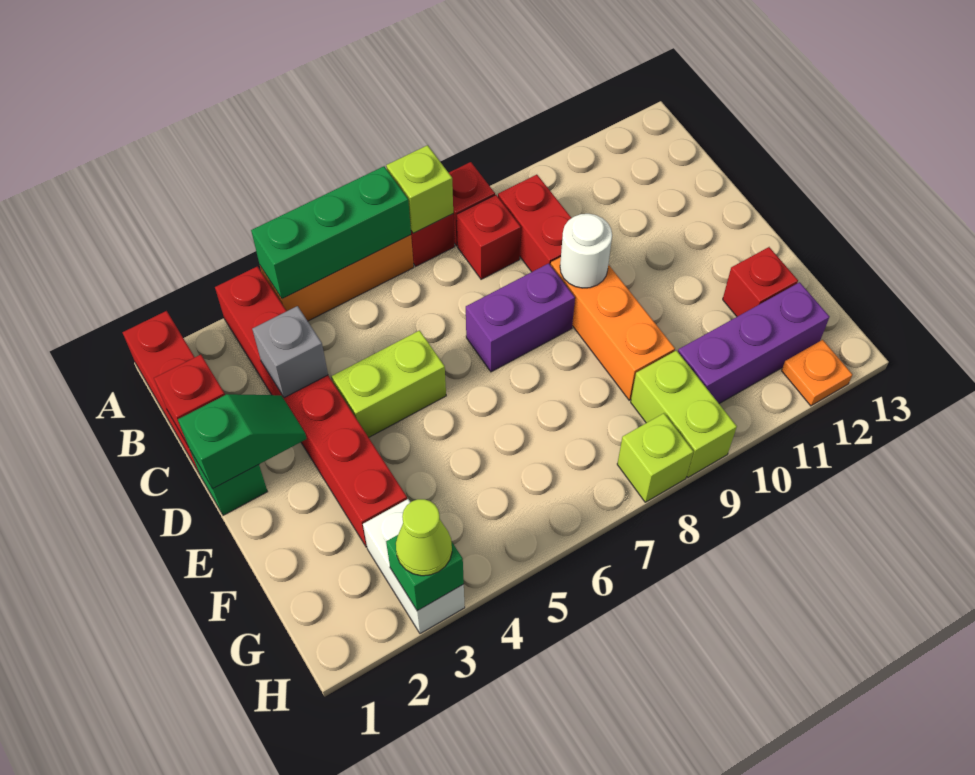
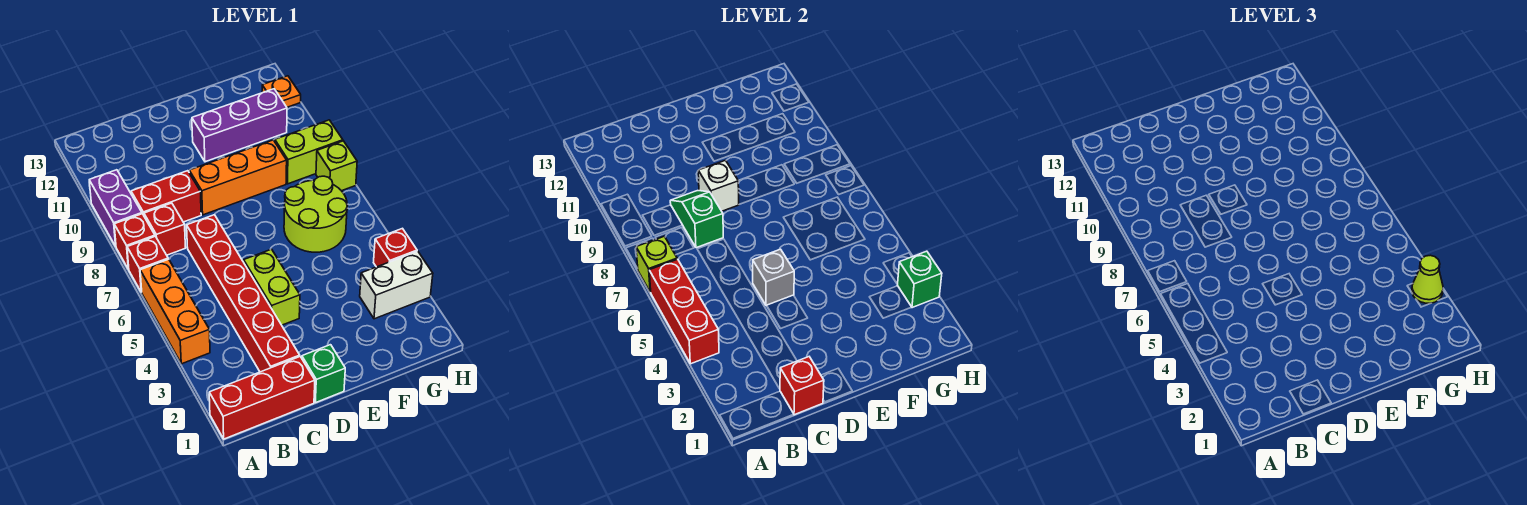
red brick A3:F3 level 1 -> red brick C2:C7 level 1
green brick A4:A6 level 2 -> red brick A4:A6 level 2
grey brick C3 level 2 -> grey brick D5 level 2
green slope D1:D2 level 2 top 1 -> green slope C8:C9 level 2 top 8
purple brick D7:D8 level 1 -> purple brick A9:A10 level 1
white round brick D9 level 2 -> white brick D9 level 2
none -> lime round brick F6:G7 level 1
red brick F12 level 1 -> red brick H4 level 1
purple brick G10:G12 level 1 -> purple brick E11:G11 level 1

